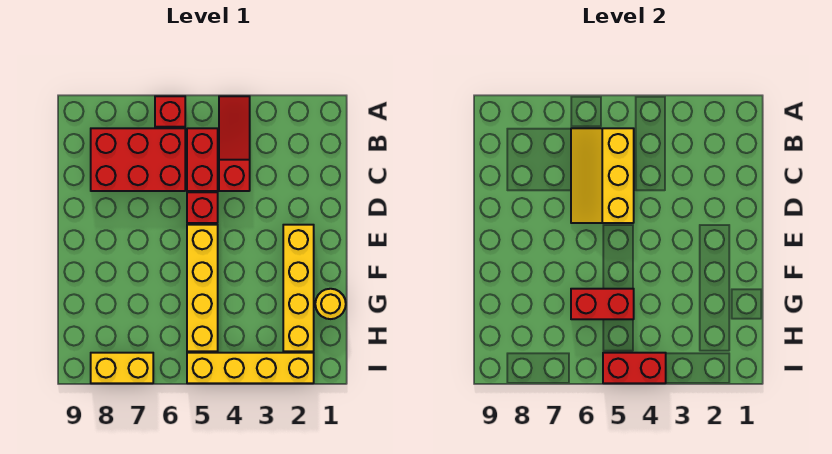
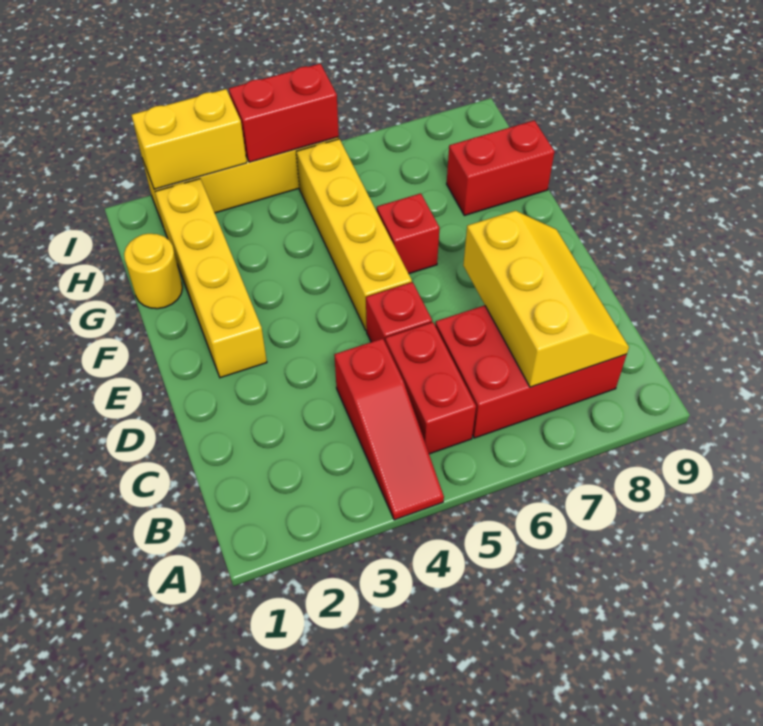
red brick A6 level 1 -> red brick F6 level 1
yellow slope B5:D6 level 2 top 5 -> yellow slope B7:D8 level 2 top 7
red brick G5:G6 level 2 -> red brick G8:G9 level 1
yellow brick I7:I8 level 1 -> yellow brick I2:I3 level 2

